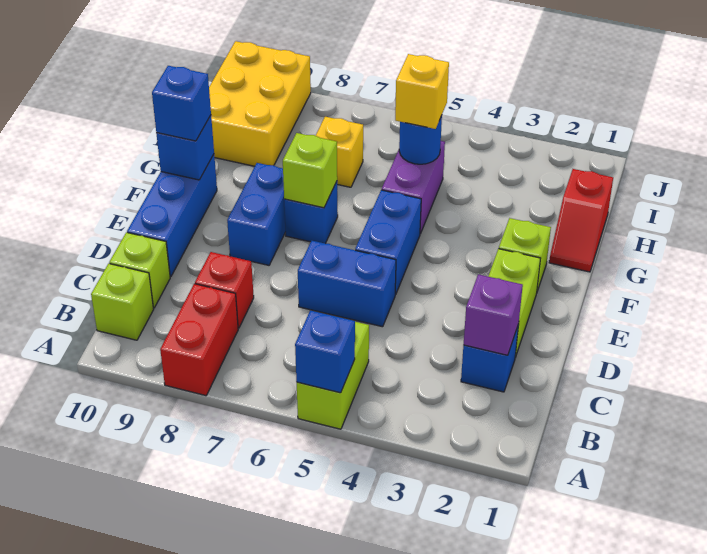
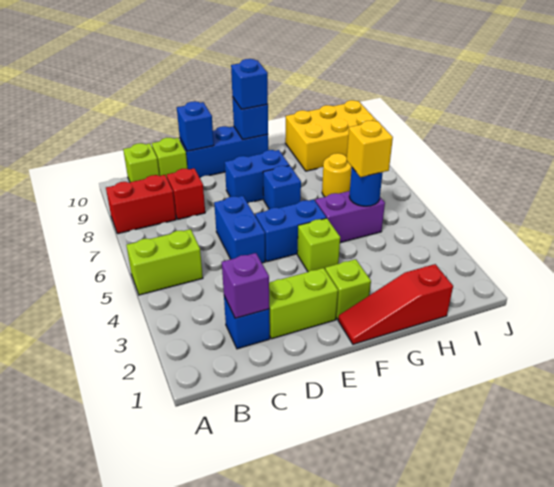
blue brick A5 level 2 -> blue brick D10 level 2
lime brick F7 level 2 -> lime brick F4 level 1
red slope G1:H1 level 1 top H -> red slope F1:H1 level 1 top H
yellow brick H7 level 1 -> yellow round brick H7 level 1

